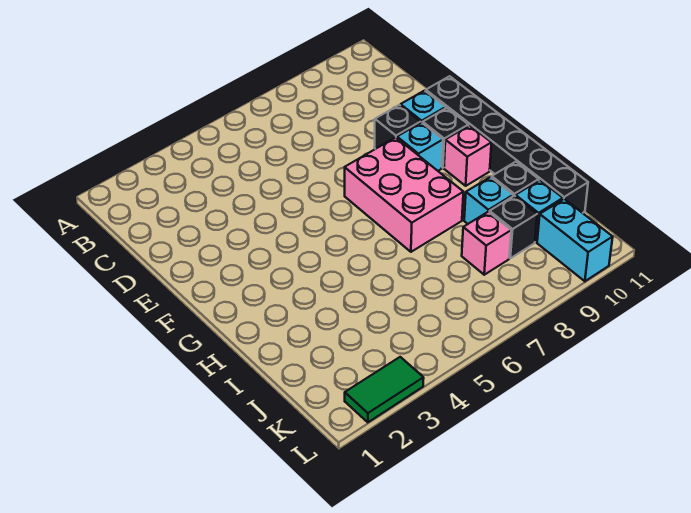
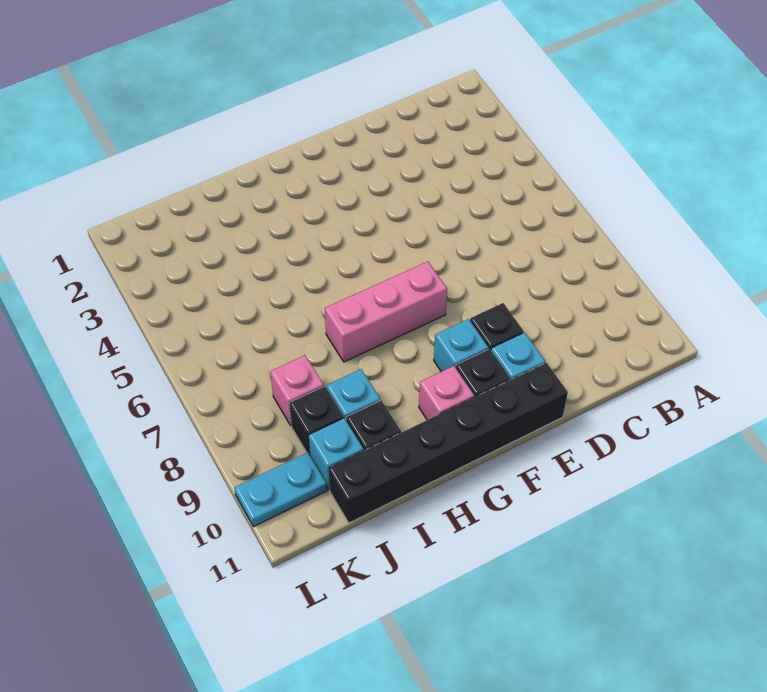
pink brick F7:H8 level 1 -> pink brick F7:H7 level 1
cyan brick K10:L10 level 1 -> cyan plate K10:L10 level 1
green tile L2:L3 level 1 -> none

